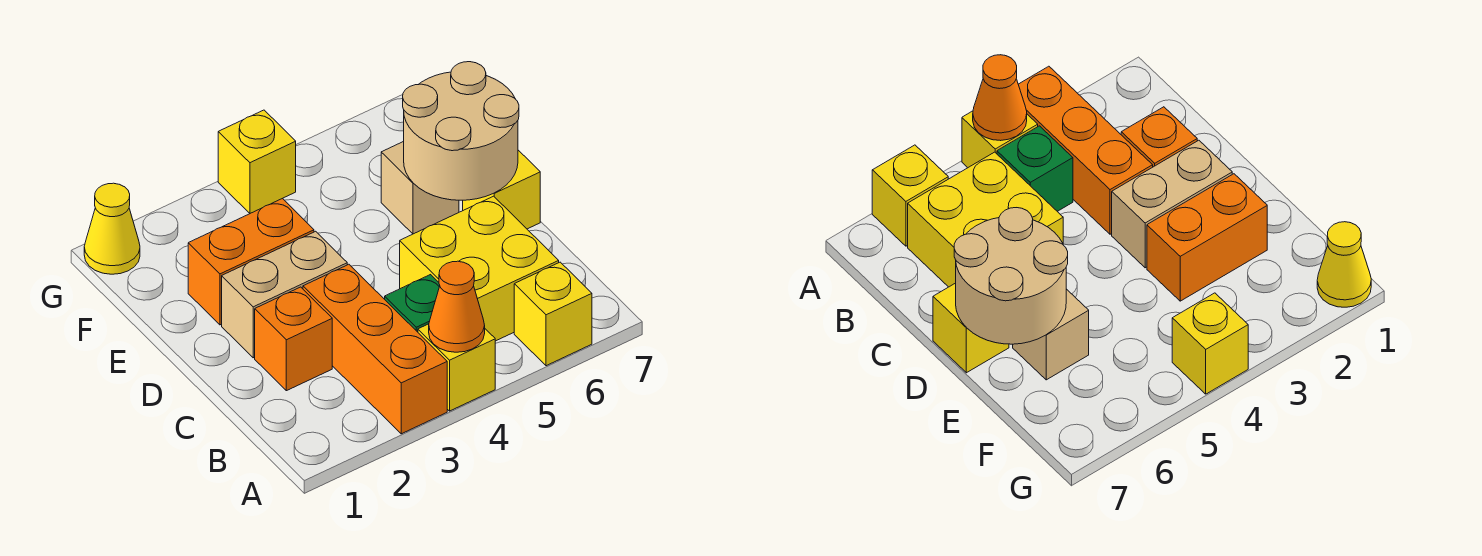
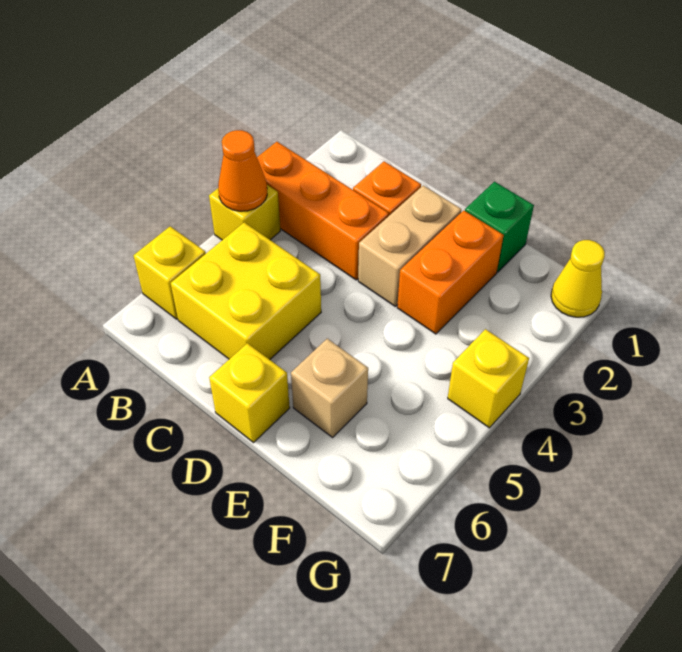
green brick B4 level 1 -> green brick E1 level 1
tan round brick D6:E7 level 2 -> none

